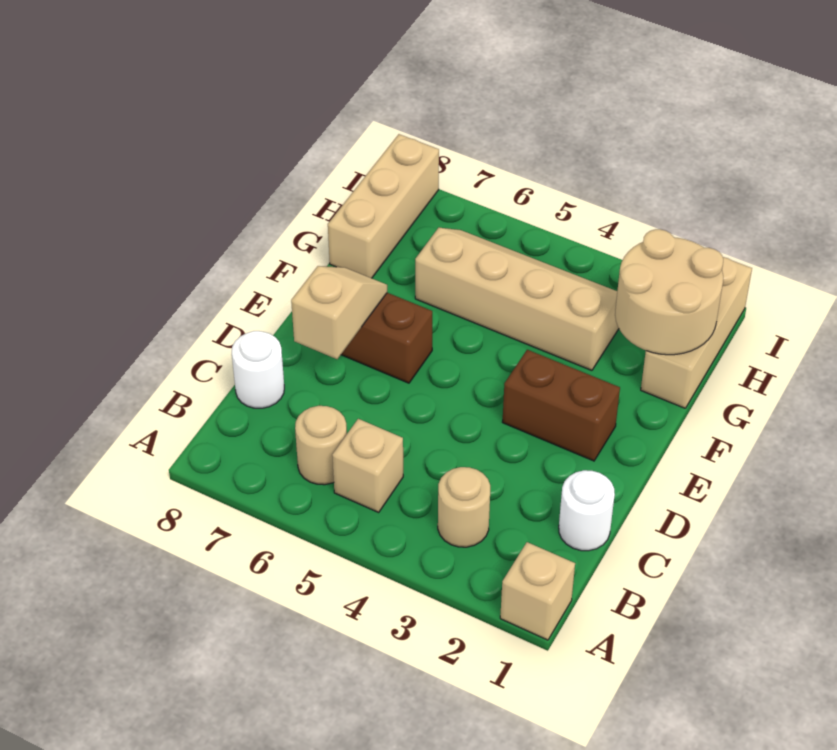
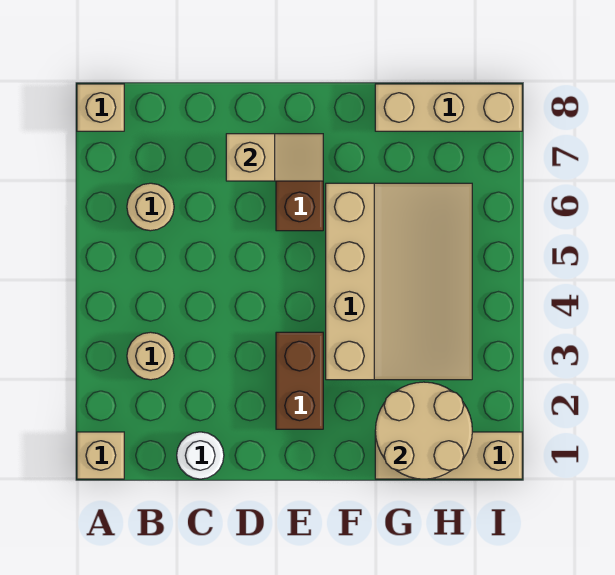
tan brick B5 level 1 -> tan brick A8 level 1
white round brick C8 level 1 -> none
tan slope G3:H6 level 1 top G -> tan slope F3:H6 level 1 top F

